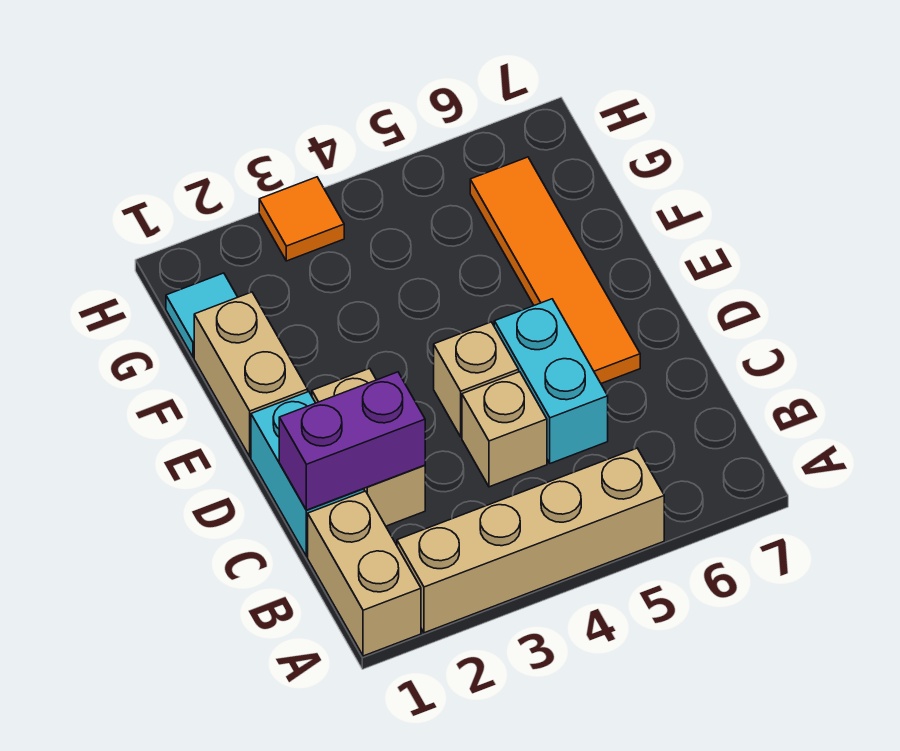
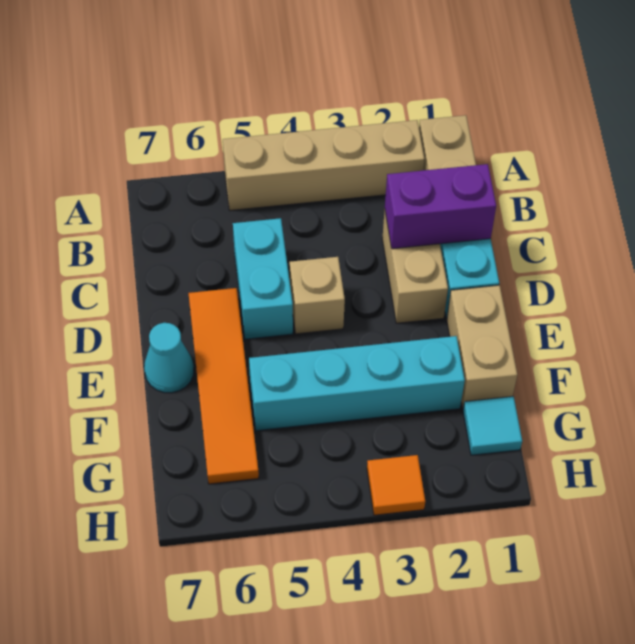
tan brick C4 level 1 -> none
none -> cyan cone E7 level 1
none -> cyan brick F2:F5 level 1

